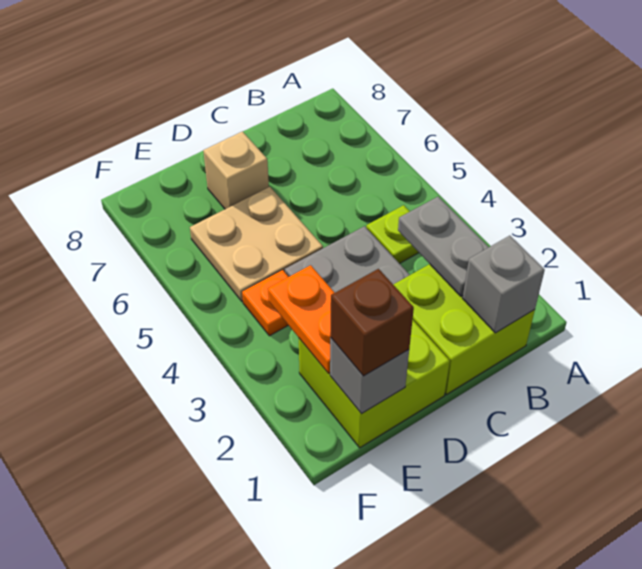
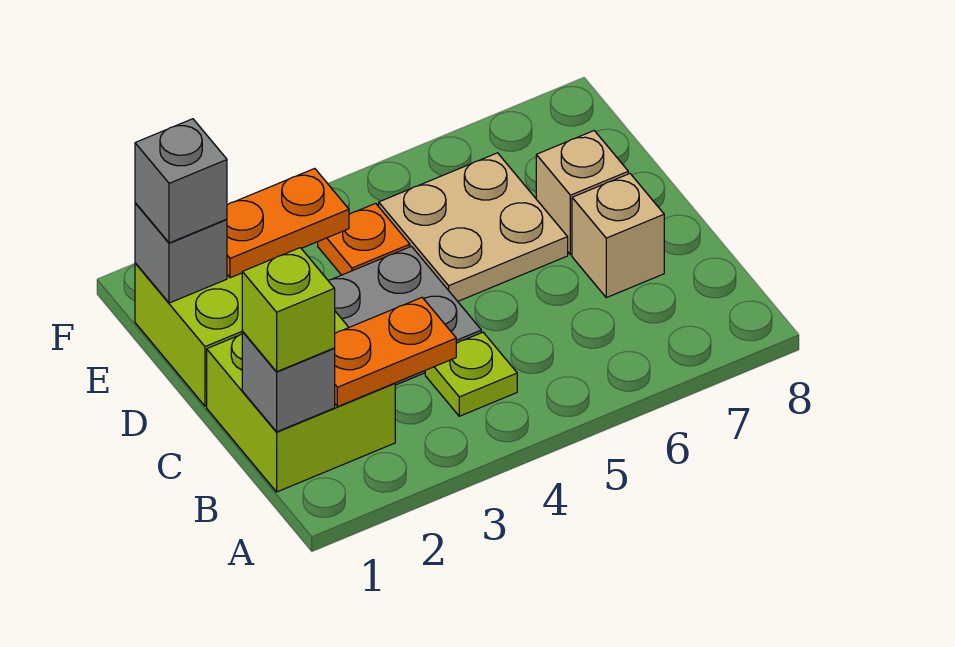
none -> lime brick B1 level 3
grey plate B2:B3 level 2 -> orange plate B2:B3 level 2
none -> tan brick C7 level 1
brown brick E1 level 3 -> grey brick E1 level 3

